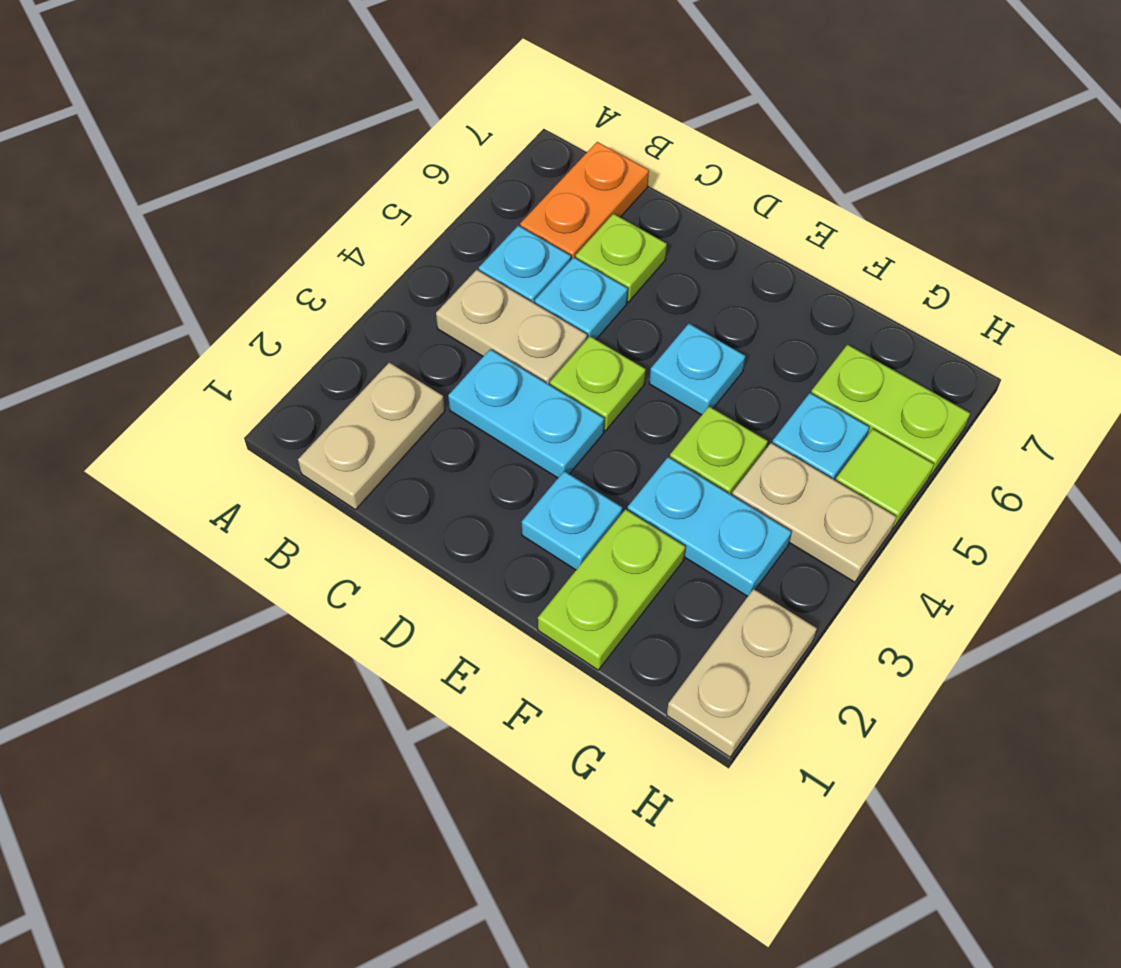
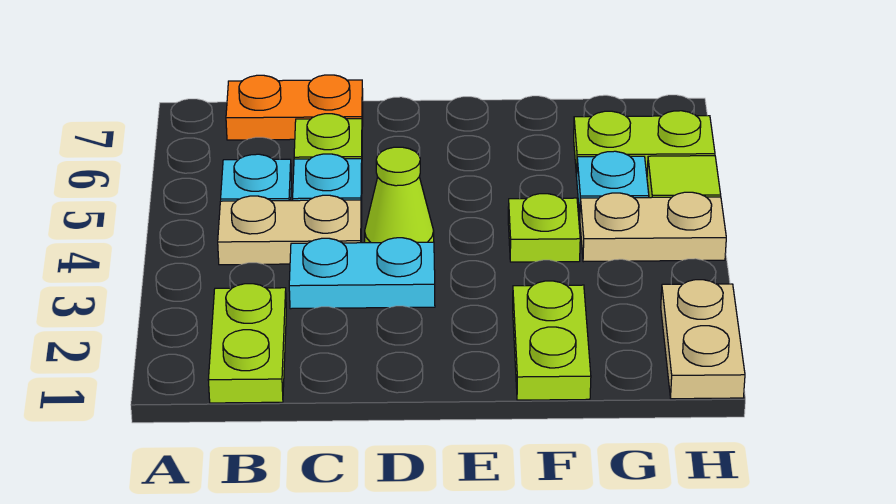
tan plate B1:B2 level 1 -> lime plate B1:B2 level 1
orange plate B6:B7 level 1 -> orange plate B7:C7 level 1
lime plate D4 level 1 -> lime cone D4 level 1
cyan plate E2 level 1 -> none
cyan plate E5 level 1 -> none
cyan plate F3:G3 level 1 -> none

